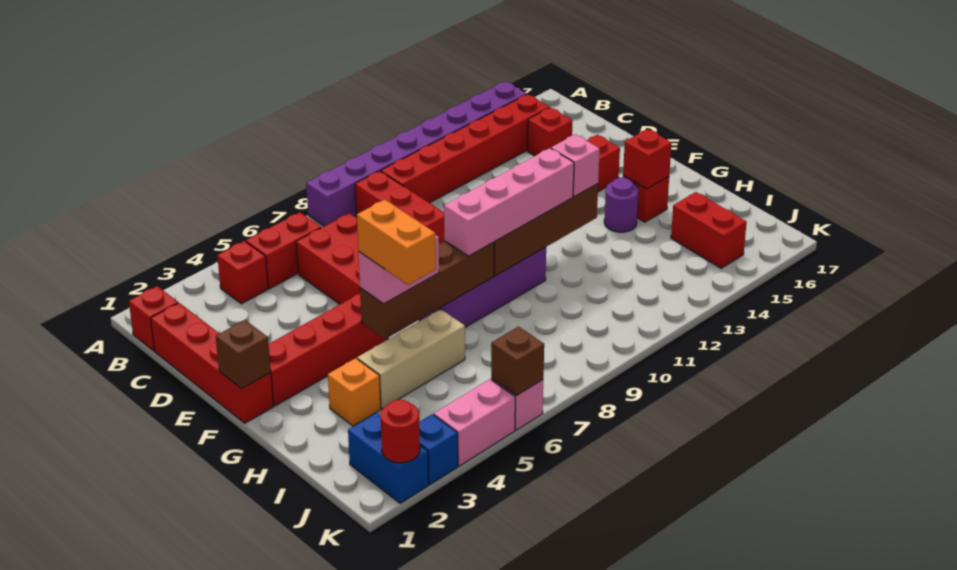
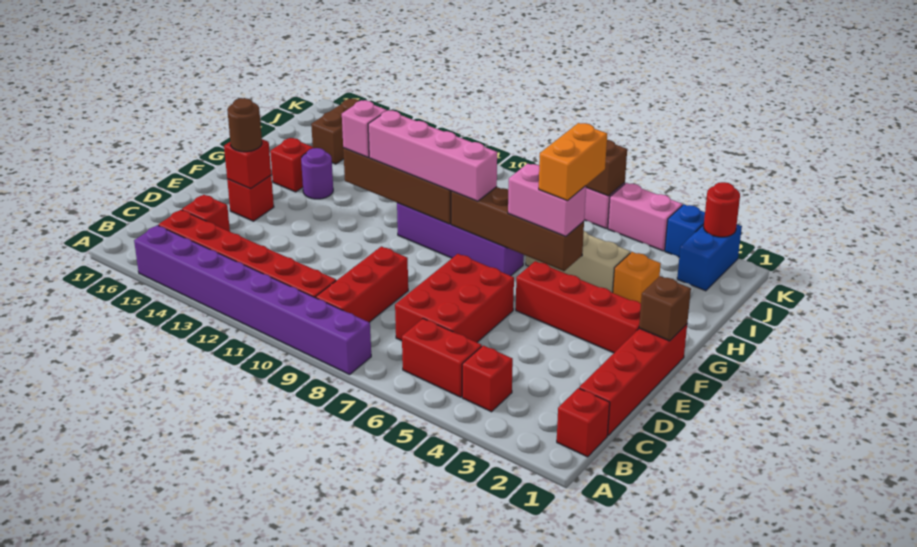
none -> brown round brick E15 level 3
red brick G15 level 2 -> red brick E15 level 2
red brick I15:J15 level 1 -> brown brick I15:J15 level 1

